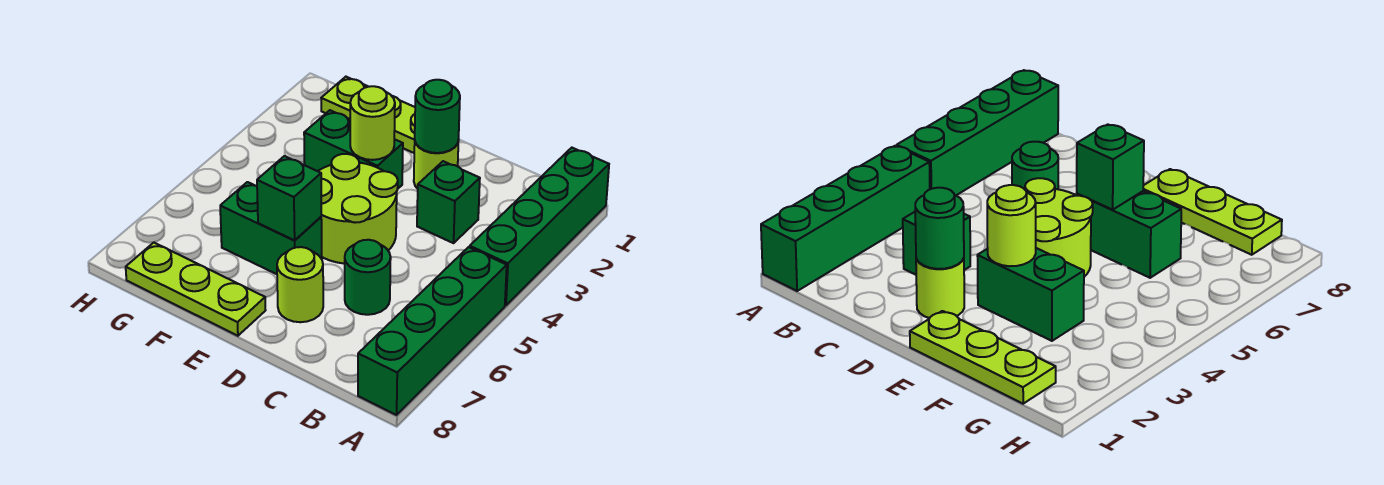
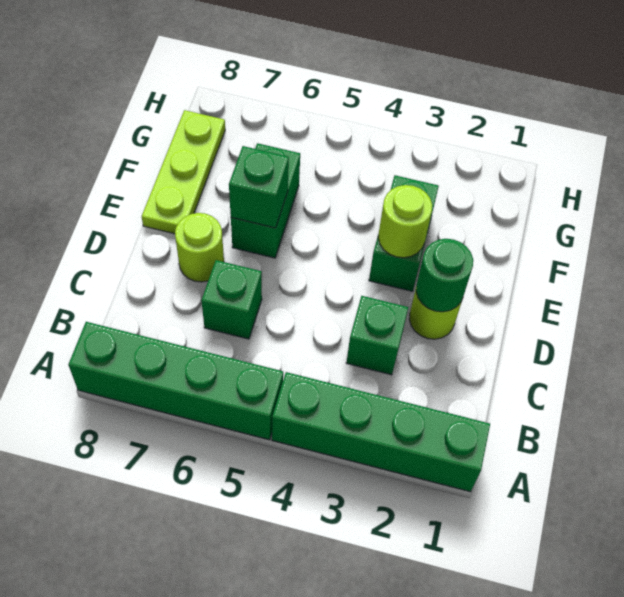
green round brick C6 level 1 -> green brick C6 level 1
lime round brick D4:E5 level 1 -> none
lime plate E1:G1 level 1 -> none

